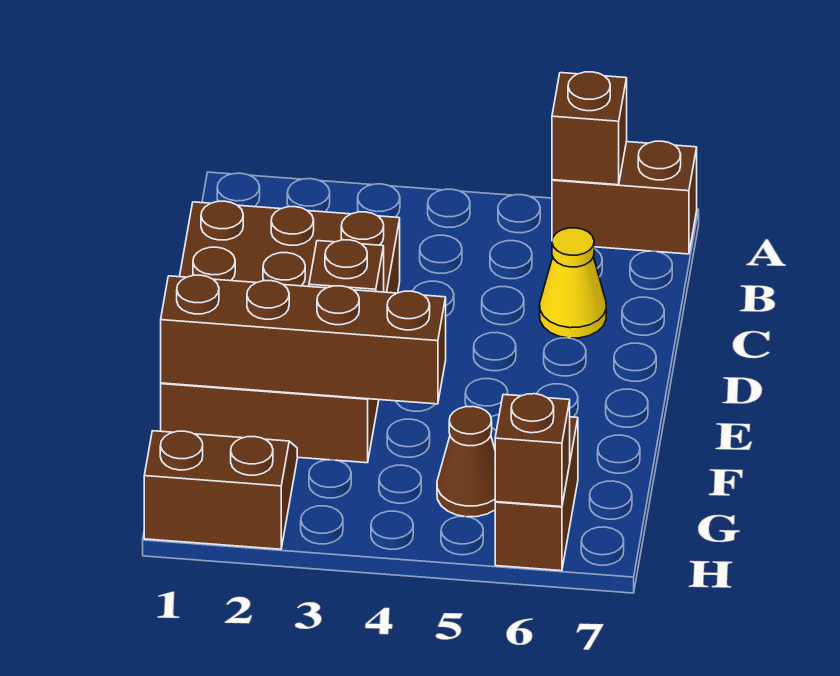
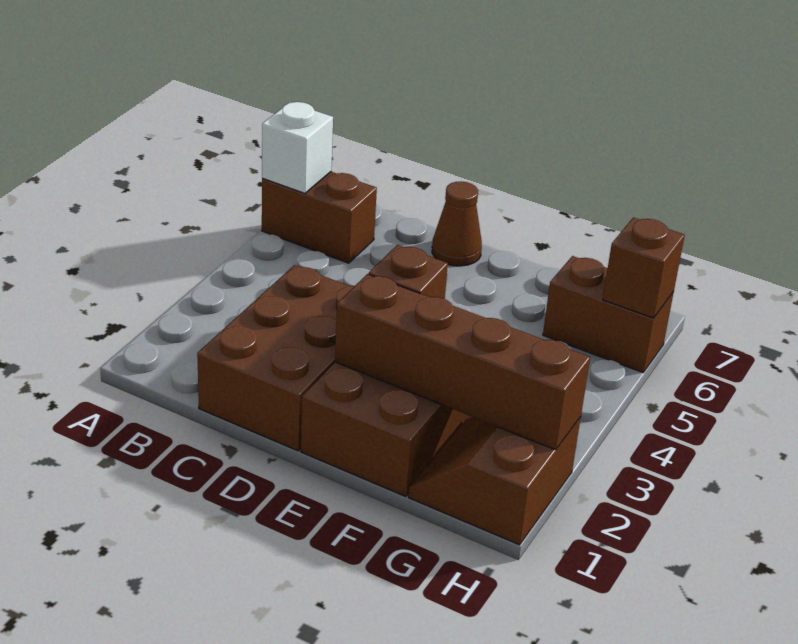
brown brick A6:A7 level 1 -> brown brick A6:B6 level 1
brown brick A6 level 2 -> white brick A6 level 2
yellow cone C6 level 1 -> none
brown brick F1:F4 level 2 -> brown brick E2:H2 level 2
brown cone G5 level 1 -> brown cone D7 level 1

